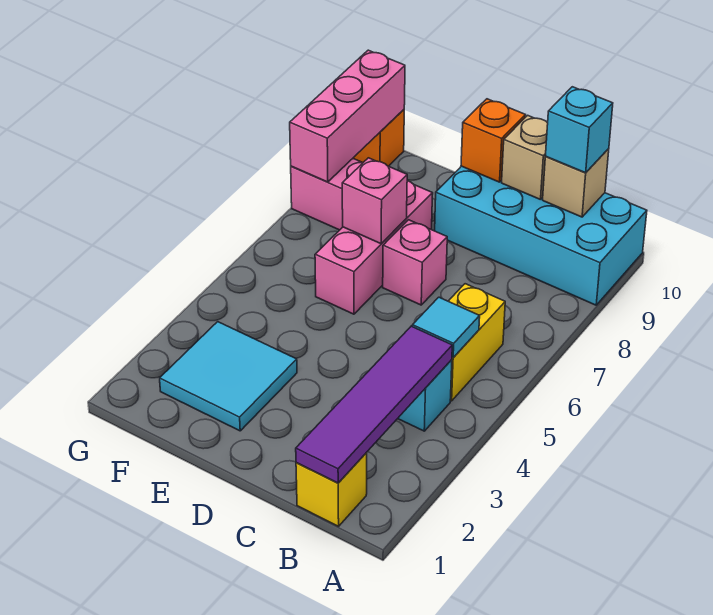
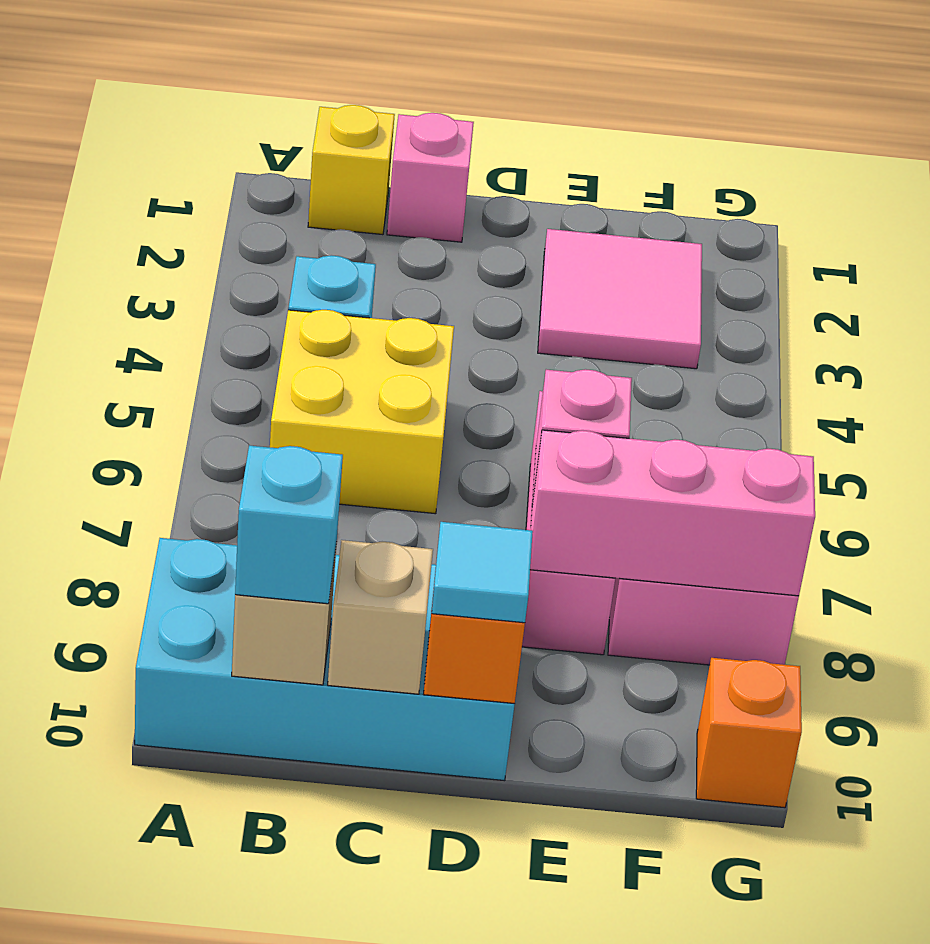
purple tile B1:B4 level 2 -> none
yellow brick B5:B6 level 1 -> yellow brick B5:C6 level 1
cyan tile B5 level 2 -> cyan tile D10 level 3
pink brick D7 level 1 -> pink brick C1 level 1
cyan tile E2:F3 level 1 -> pink tile E2:F3 level 1
pink brick G8:G10 level 2 -> pink brick E8:G8 level 2

